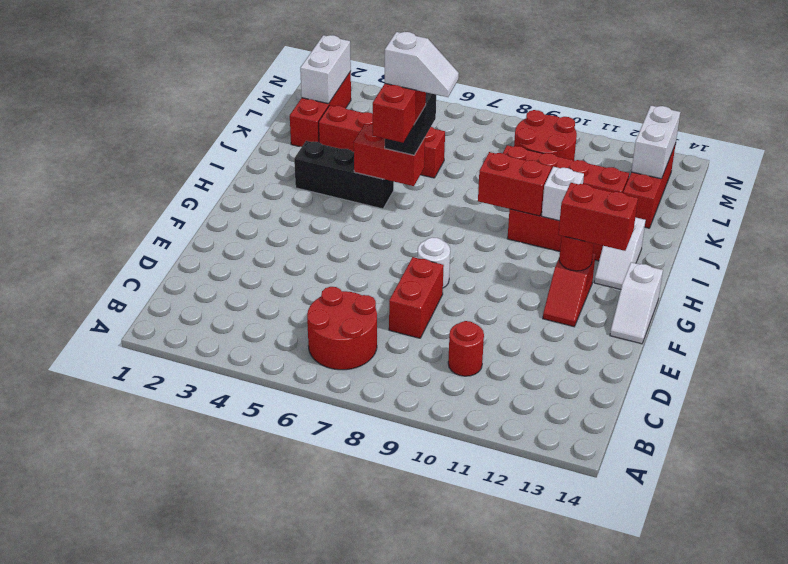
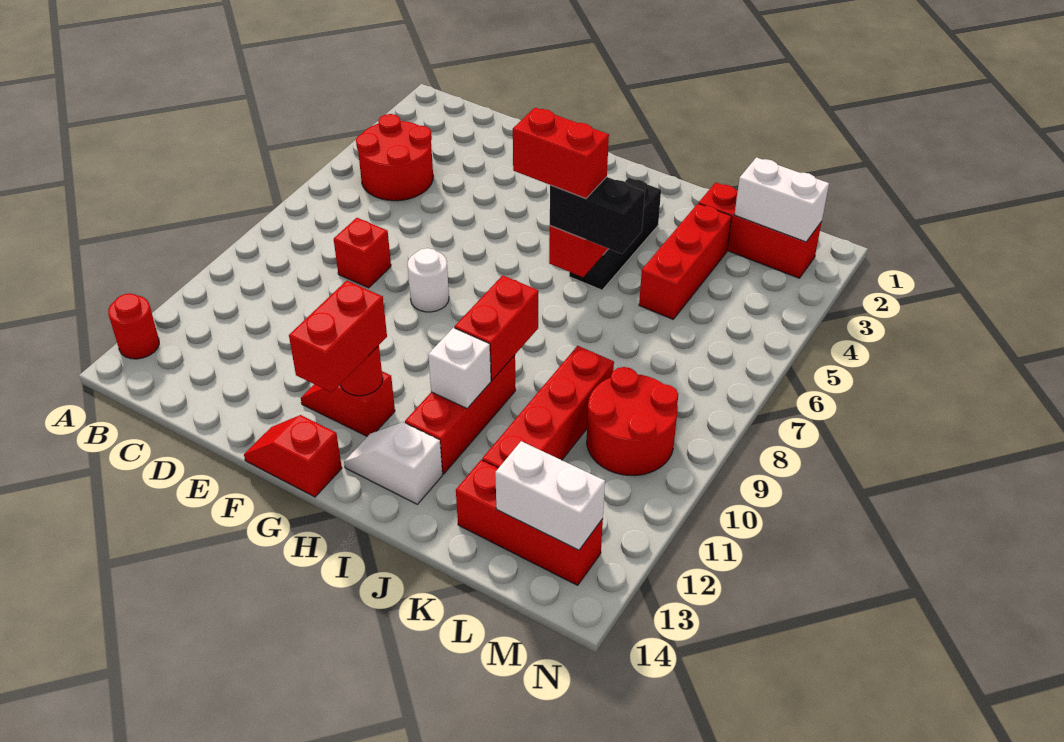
red round brick B6:C7 level 1 -> red round brick B4:C5 level 1
red round brick C10 level 1 -> red round brick A13 level 1
red brick D8:E8 level 1 -> red brick D8 level 1
white slope F14:G14 level 1 top G -> red slope F14:G14 level 1 top G
white slope I6:I7 level 5 top 6 -> none
red brick K3:K6 level 1 -> red brick K3:K5 level 1

